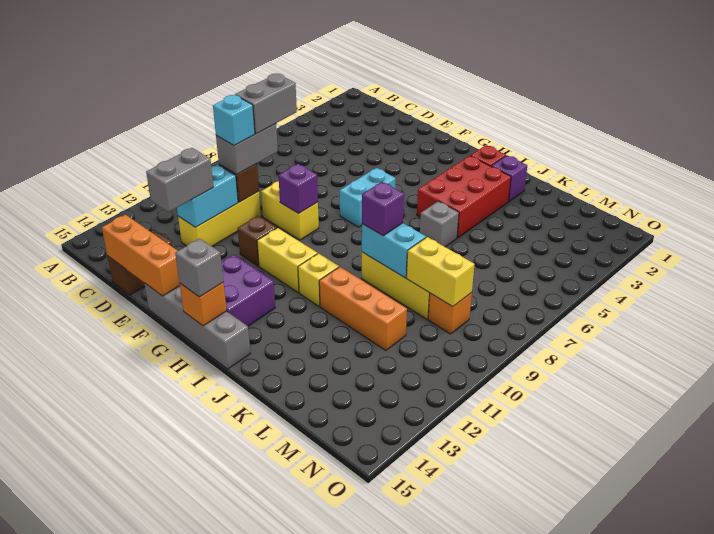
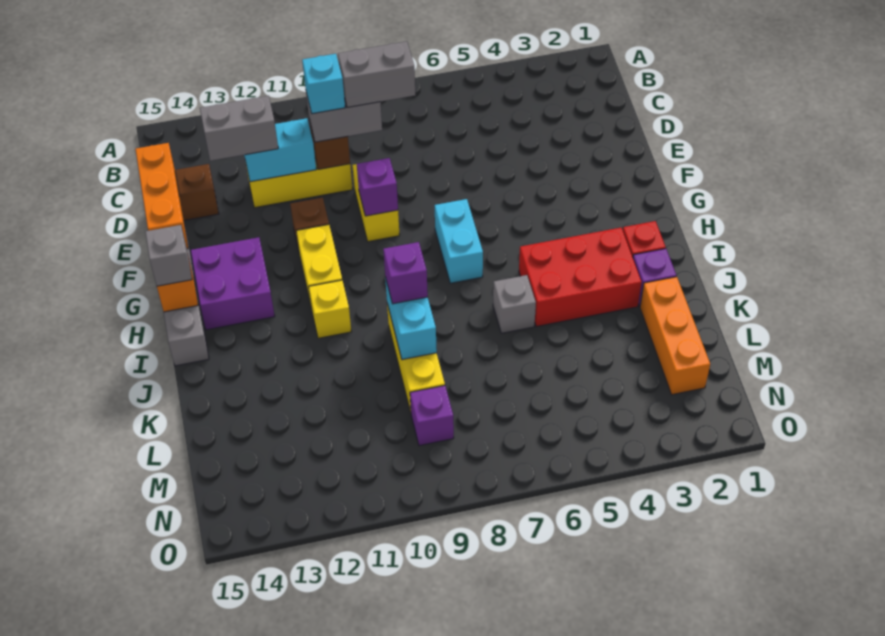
cyan brick G6:G7 level 1 -> cyan brick G7:H7 level 1
orange brick J11:L11 level 1 -> orange brick K2:M2 level 1
yellow brick L9:M9 level 2 -> none
orange brick M9 level 1 -> purple brick M9 level 1

